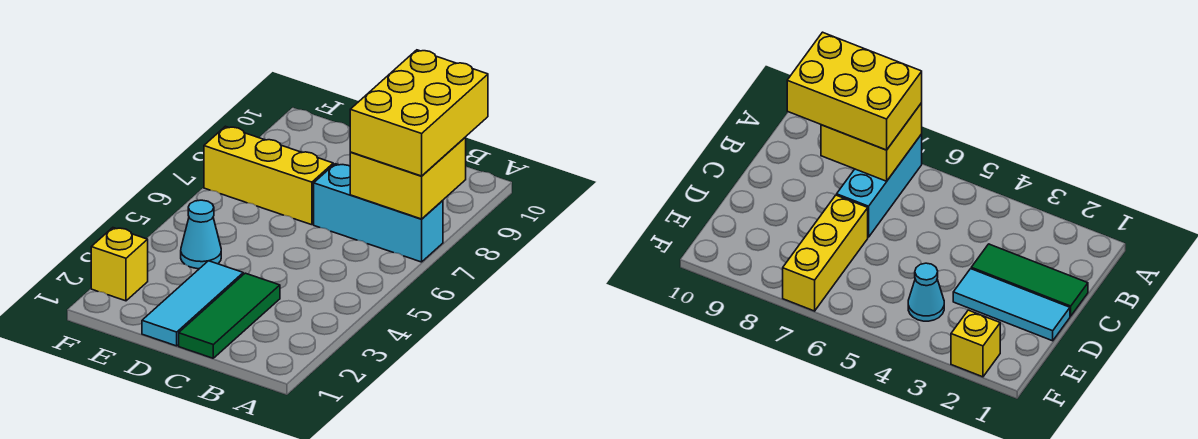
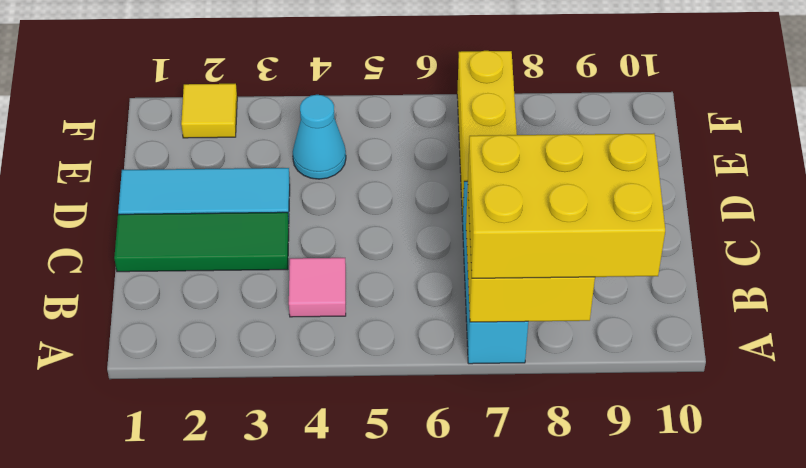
none -> pink tile B4 level 1
yellow brick F2 level 1 -> yellow tile F2 level 1

